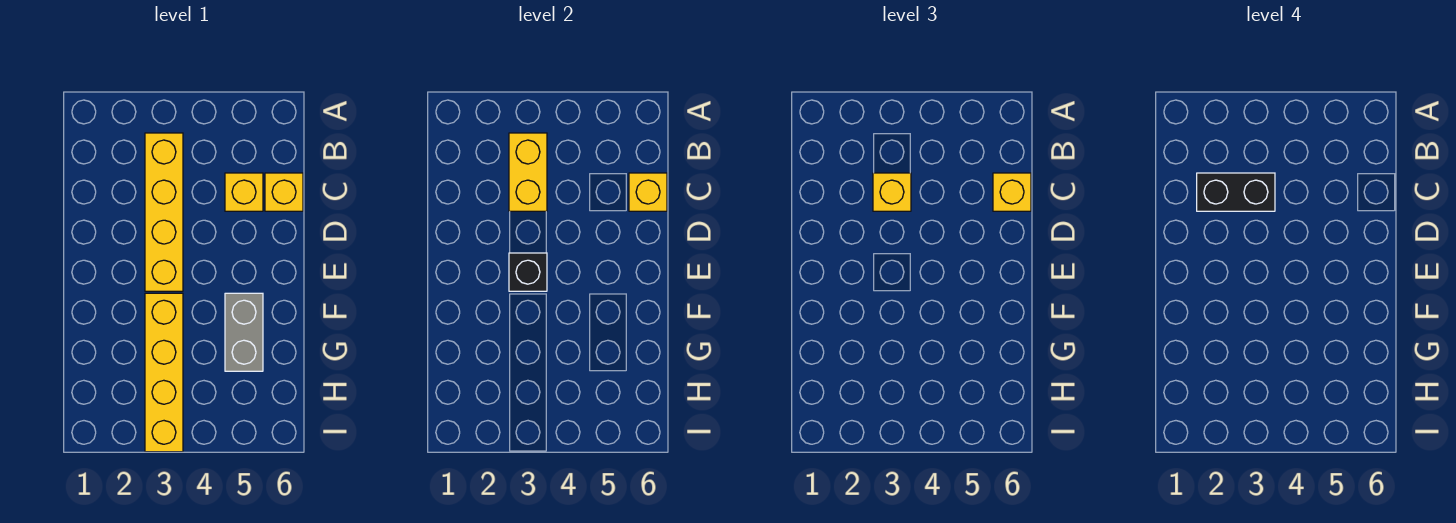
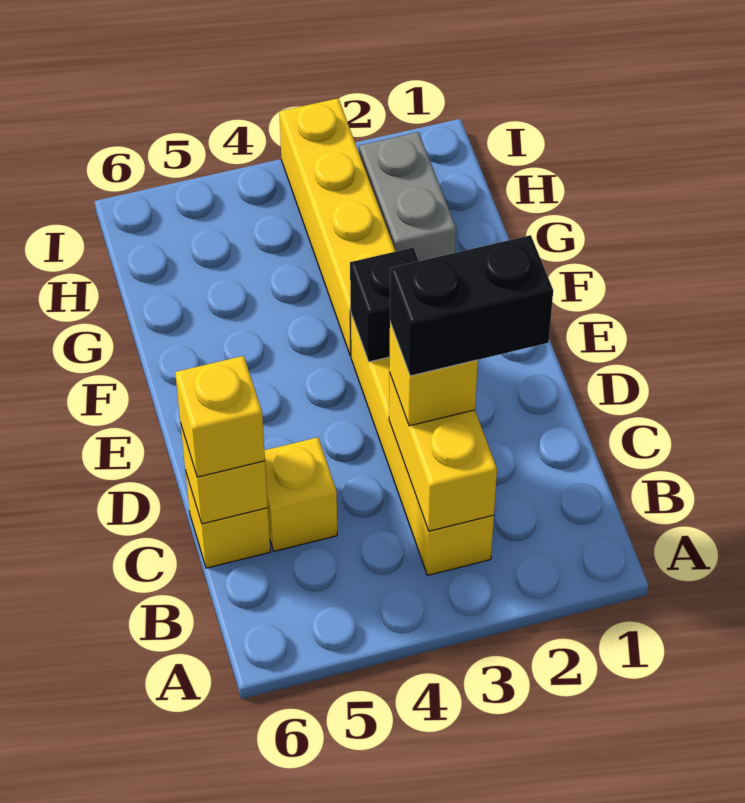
grey brick F5:G5 level 1 -> grey brick G2:H2 level 1

